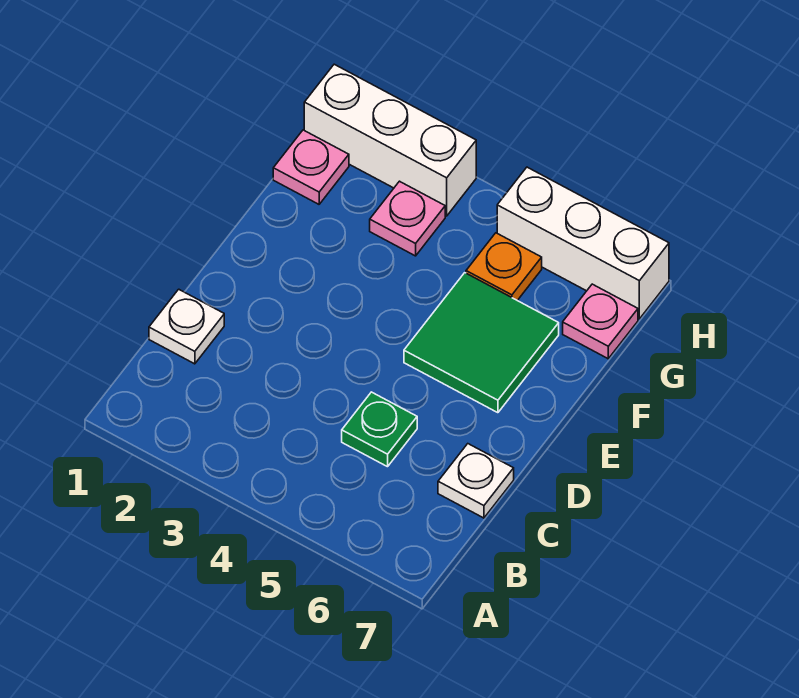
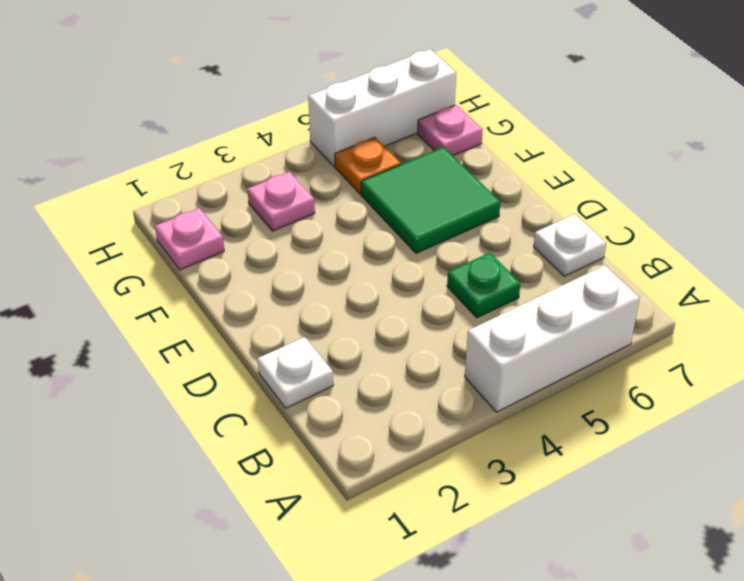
white brick H1:H3 level 1 -> white brick A4:A6 level 1

